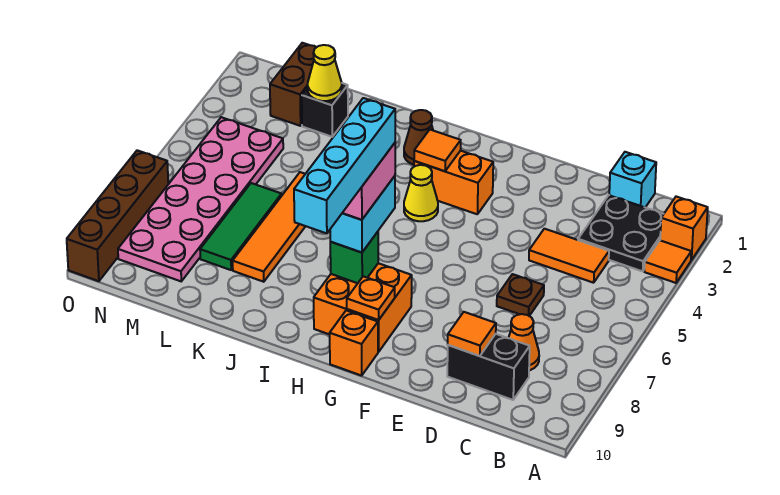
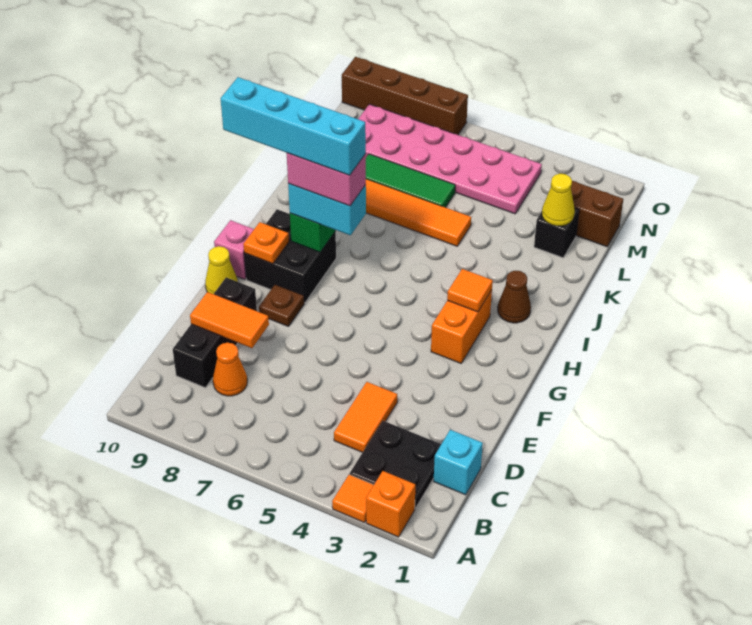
black brick C9:D9 level 1 -> black brick C9:E9 level 1
brown plate D6 level 1 -> brown plate F8 level 1
orange tile D9 level 2 -> orange tile D8:D9 level 2
orange brick G8:H9 level 1 -> black brick G8:H9 level 1
orange brick G10 level 1 -> pink brick G10 level 1
yellow cone H4 level 1 -> yellow cone F10 level 1

